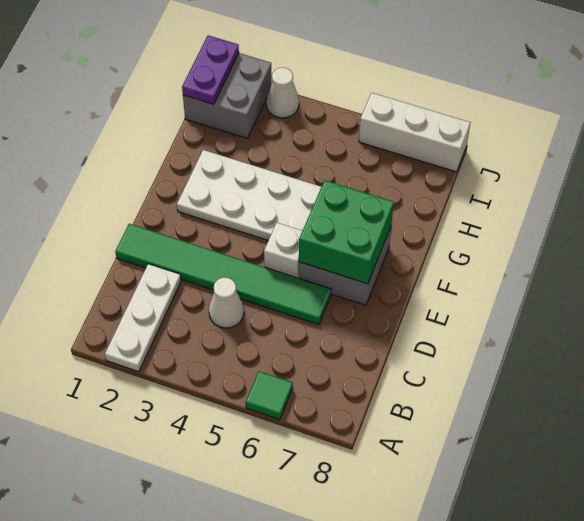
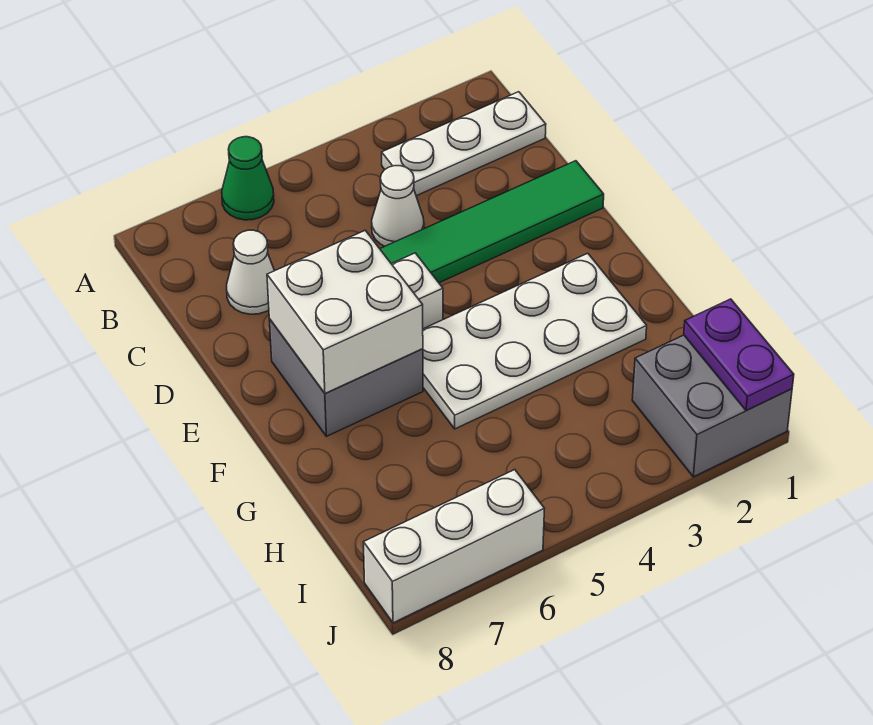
white plate A2:C2 level 1 -> white plate B1:B3 level 1
green tile A6 level 1 -> green cone A6 level 1
green brick E6:F7 level 2 -> white brick E6:F7 level 2
white cone J3 level 1 -> white cone C7 level 1

